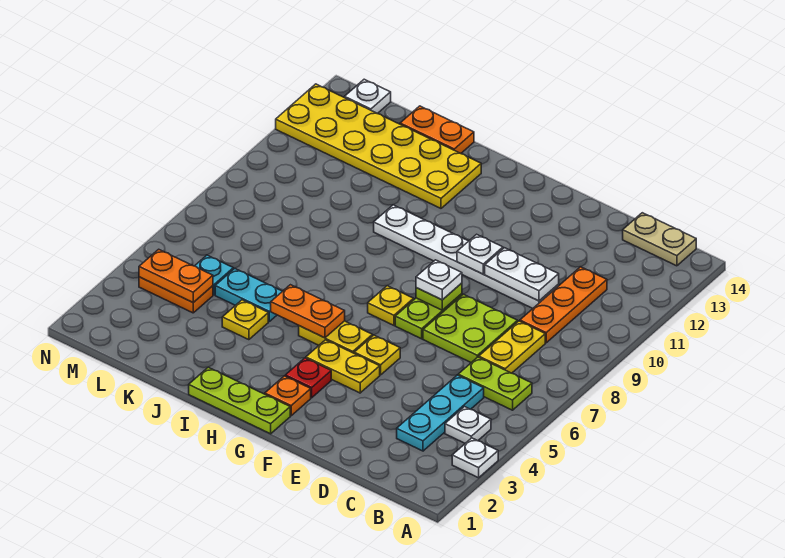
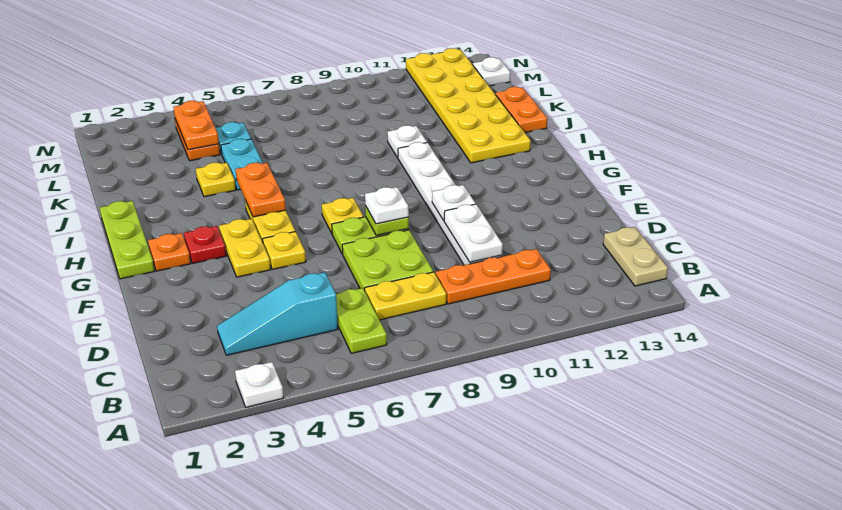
white plate B4 level 1 -> white plate J10 level 1
cyan plate C3:C5 level 1 -> cyan slope C3:C5 level 1 top 5

